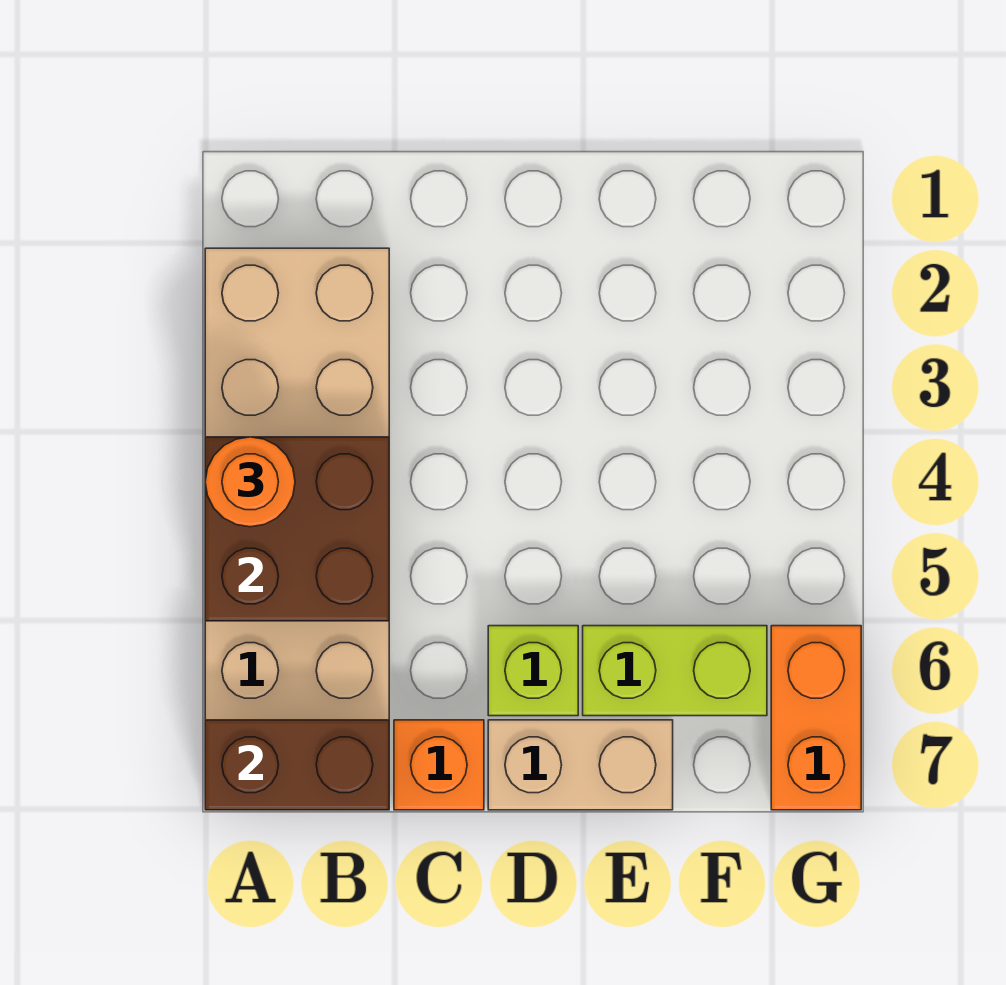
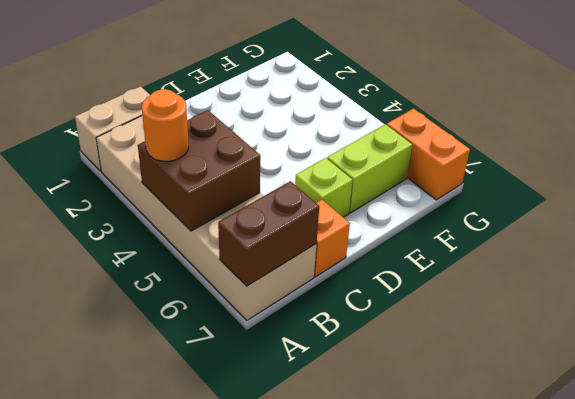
tan brick D7:E7 level 1 -> tan brick A1:B1 level 1

